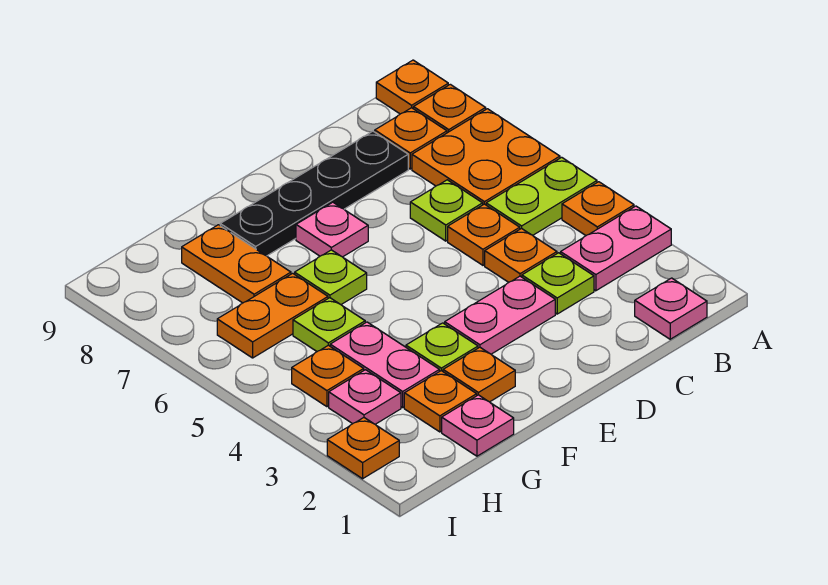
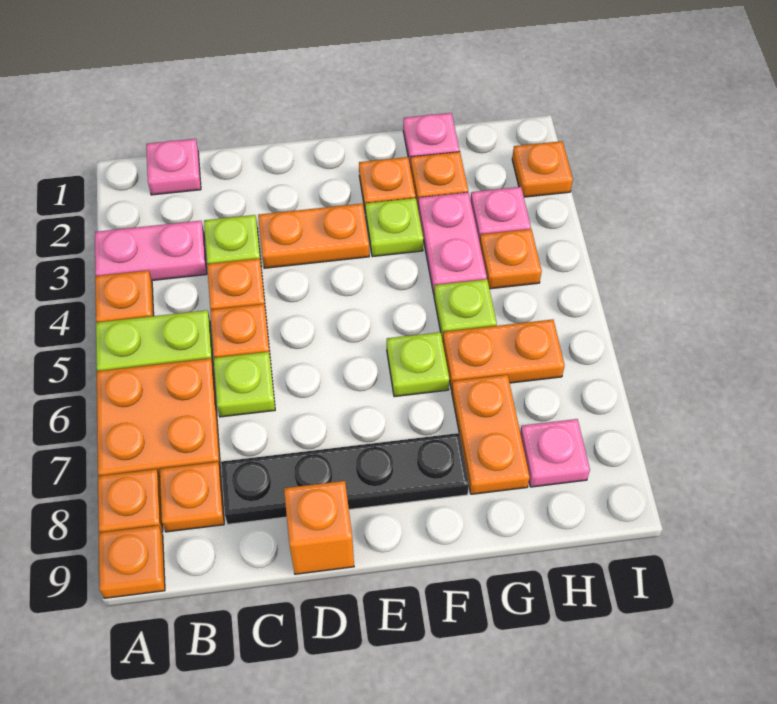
pink plate D3:E3 level 1 -> orange plate D3:E3 level 1
none -> orange brick D9 level 1
pink plate E7 level 1 -> pink plate H8 level 1

